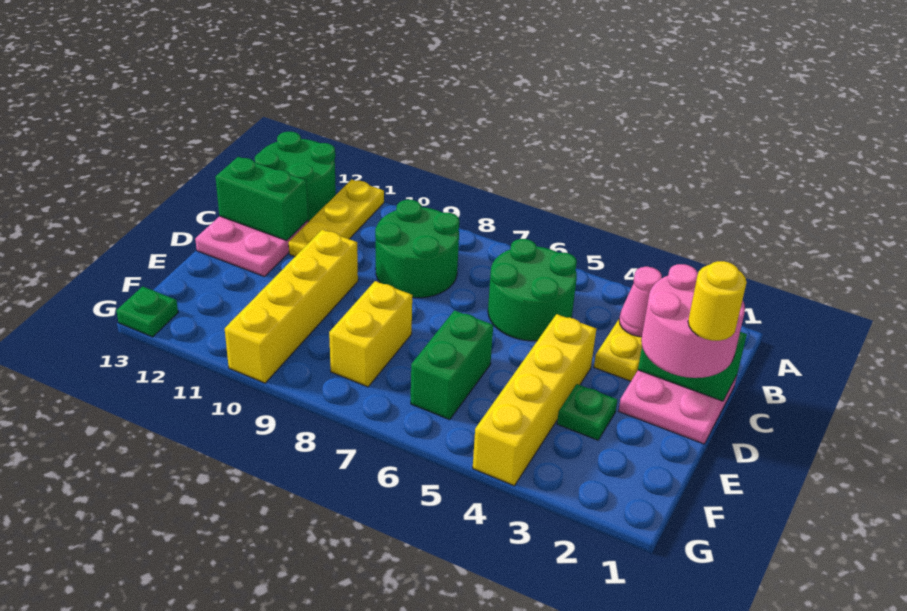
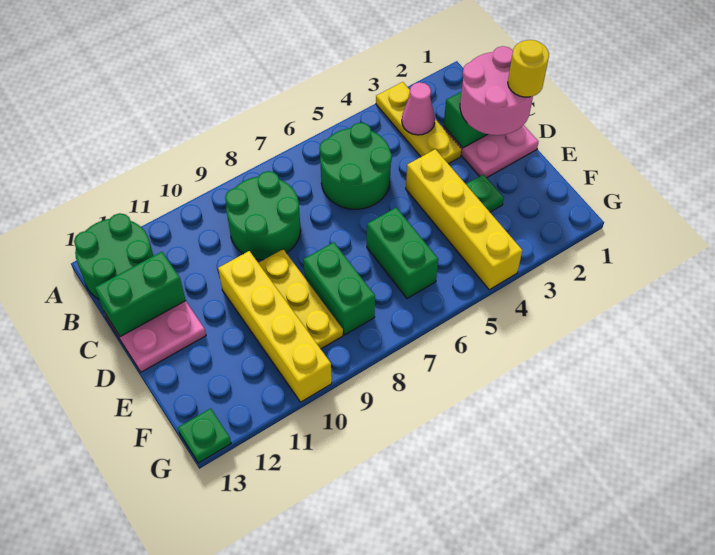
yellow plate A11:C11 level 1 -> yellow plate D9:F9 level 1
yellow brick E8:F8 level 1 -> green brick E8:F8 level 1

